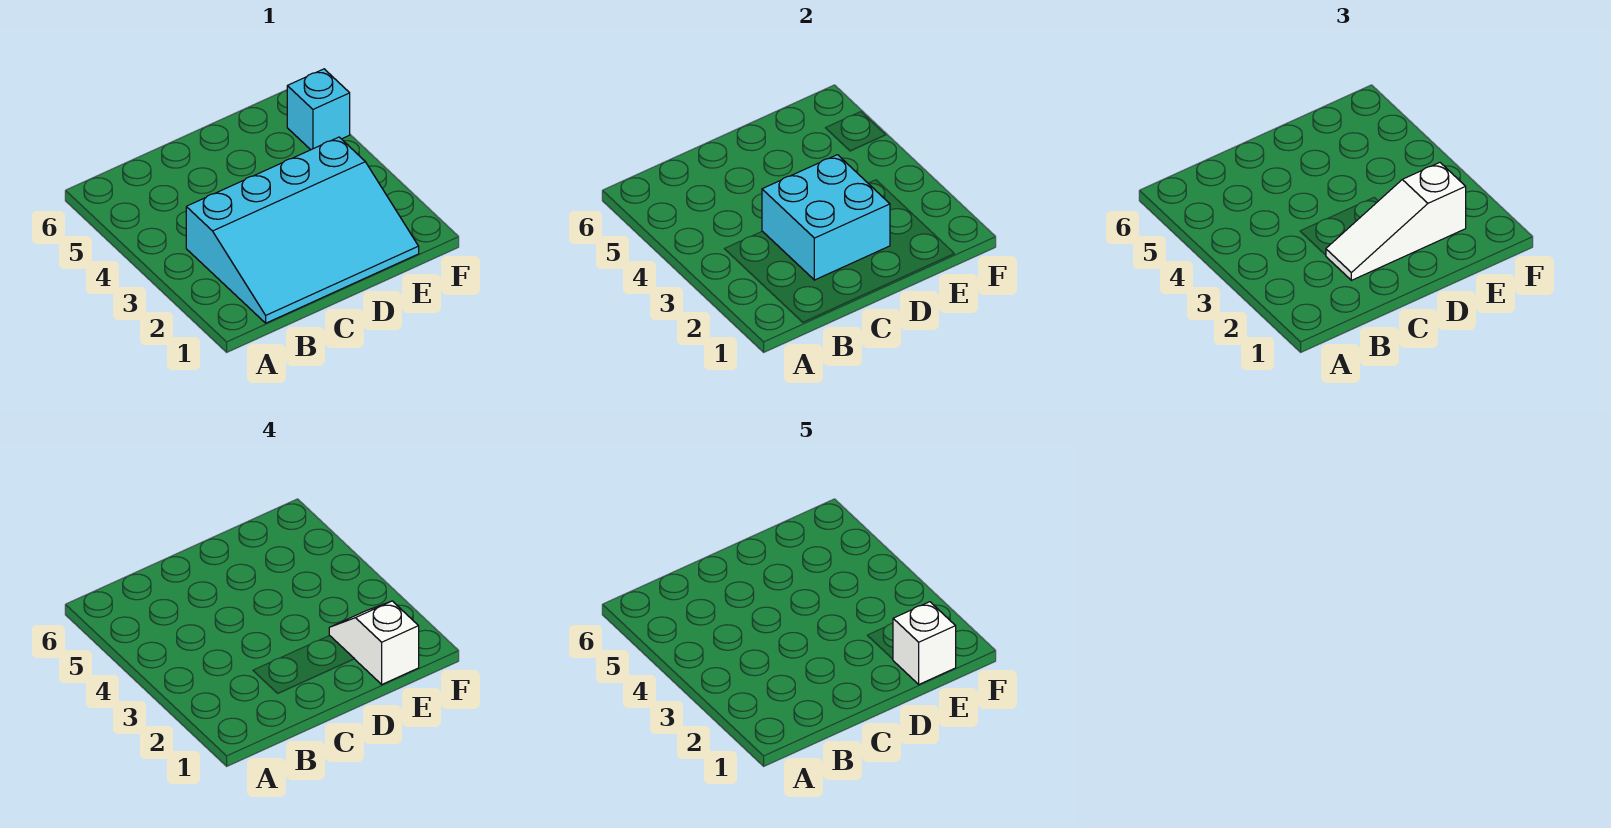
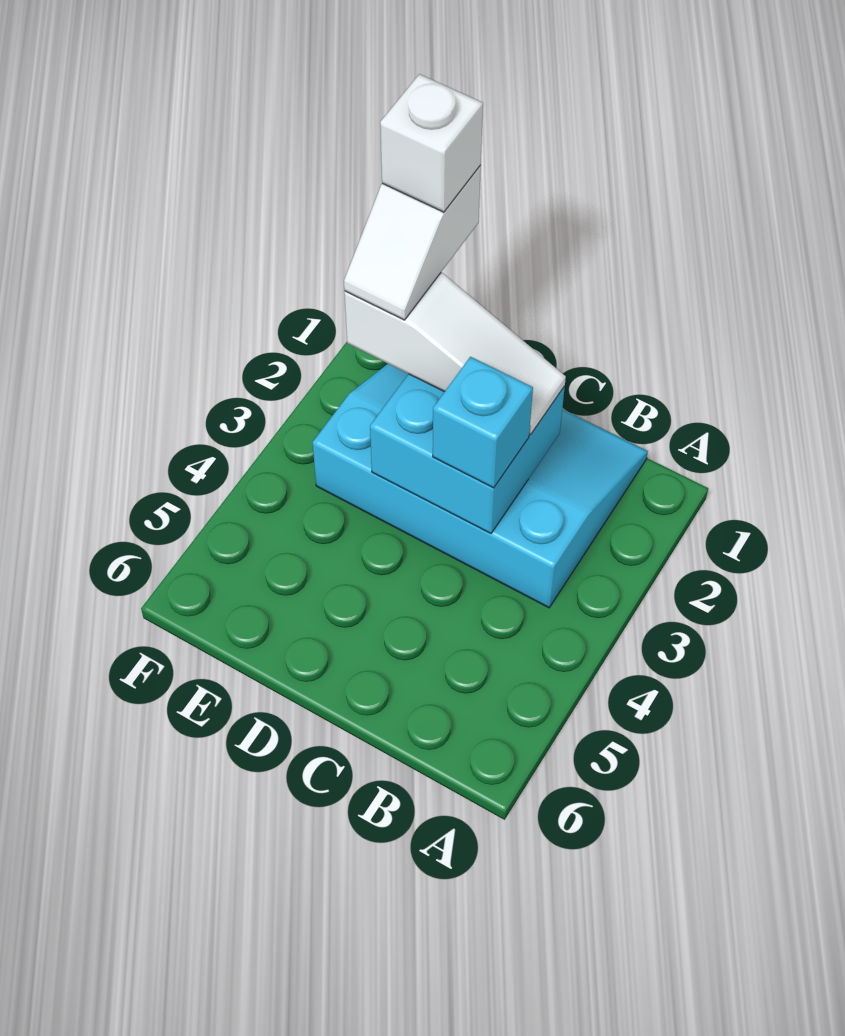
cyan brick F5 level 1 -> cyan brick C3 level 3

